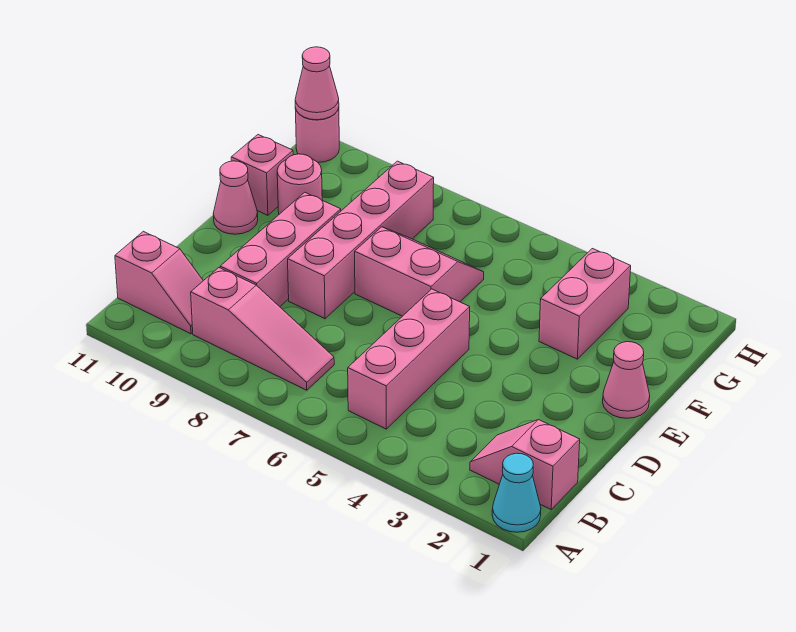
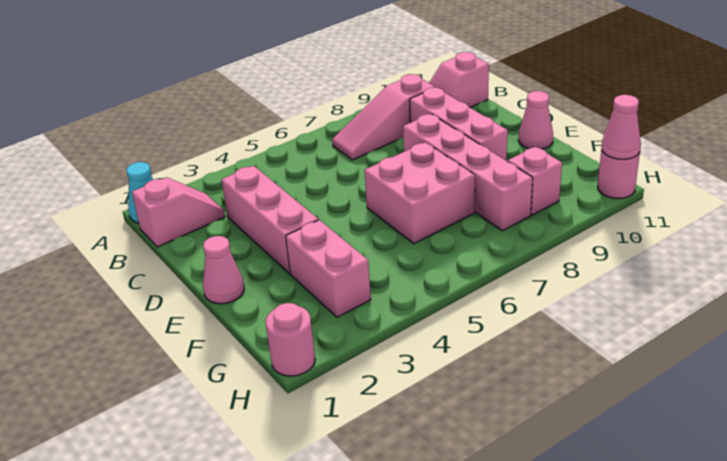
pink brick B5:D5 level 1 -> pink brick C3:E3 level 1
pink slope E6:F7 level 1 top E -> pink brick E6:F7 level 1
pink round brick F10 level 1 -> pink round brick H1 level 1
pink brick F11 level 1 -> pink brick G9 level 1

